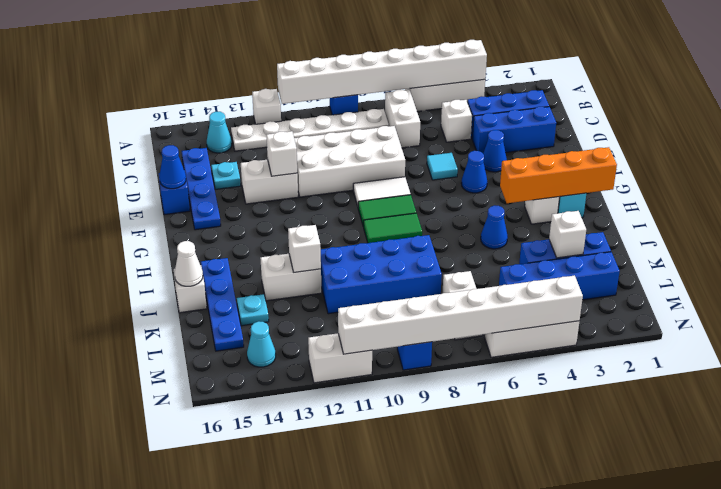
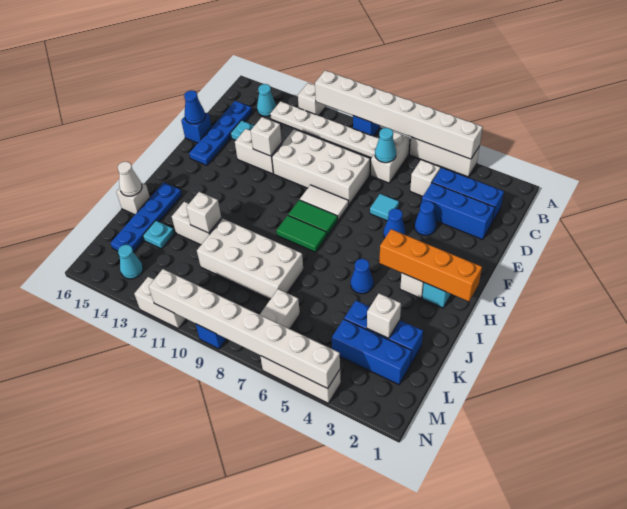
none -> cyan cone C7 level 2
blue brick J8:K11 level 1 -> white brick J8:K11 level 1
blue brick L2:L5 level 1 -> blue brick L2:L4 level 1

